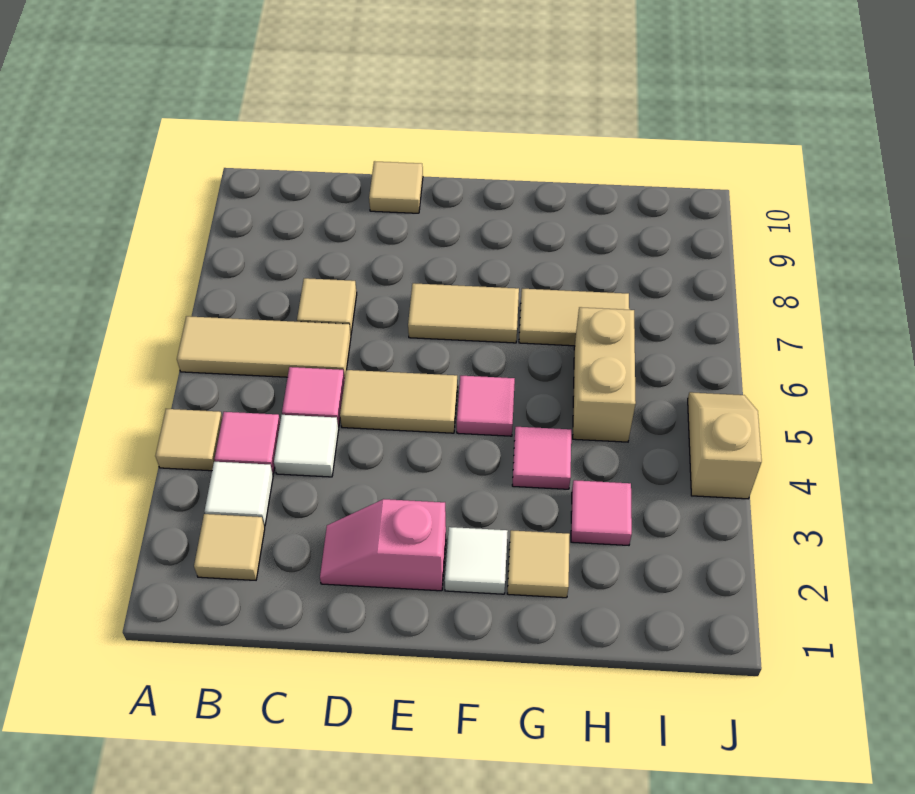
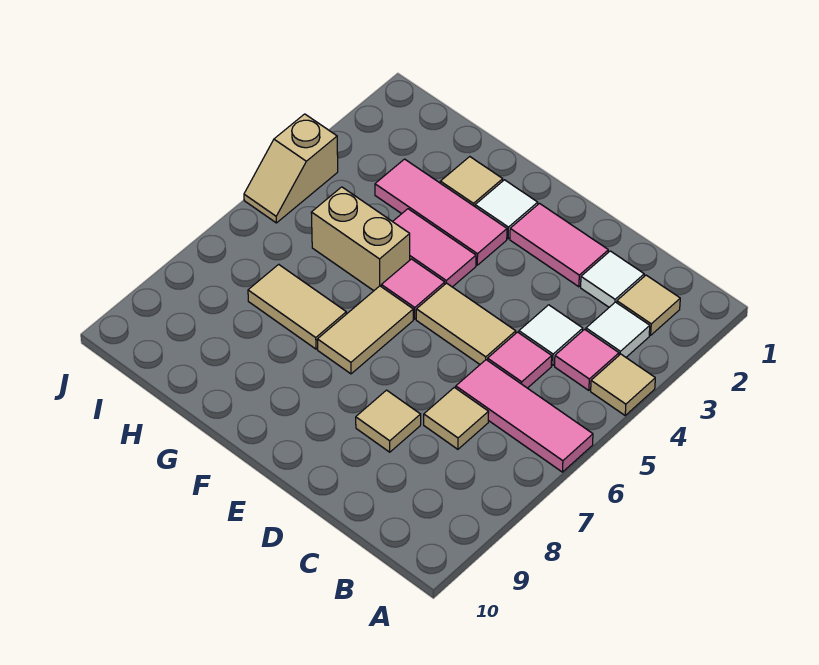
tan tile A6:C6 level 1 -> pink tile A6:C6 level 1
none -> white tile C2 level 1
pink slope D2:E2 level 1 top E -> pink tile D2:E2 level 1
tan tile D10 level 1 -> tan tile D8 level 1
tan tile E7:F7 level 1 -> tan tile F6:F7 level 1
pink tile G4 level 1 -> pink tile F4:G4 level 1
pink tile H3 level 1 -> pink tile F3:H3 level 1
tan brick H5:H6 level 1 -> tan brick G5:H5 level 1

